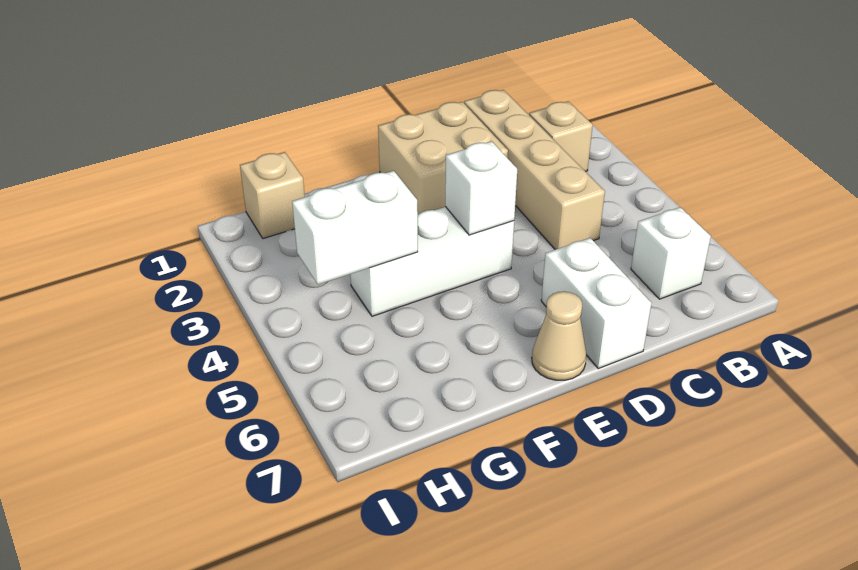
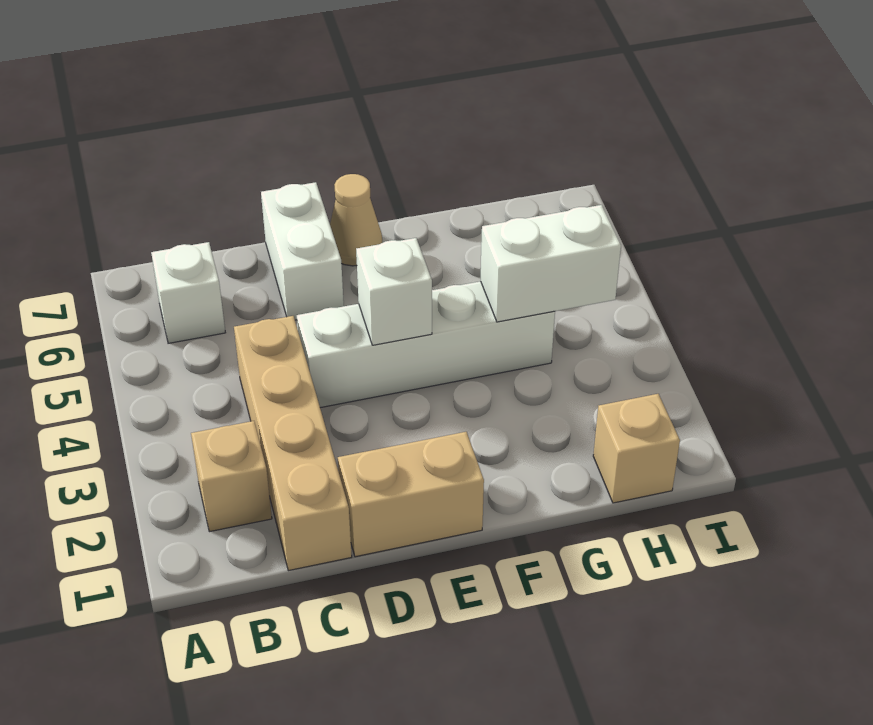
tan brick D1:E2 level 1 -> tan brick D1:E1 level 1
white brick E4:G4 level 1 -> white brick D4:G4 level 1

